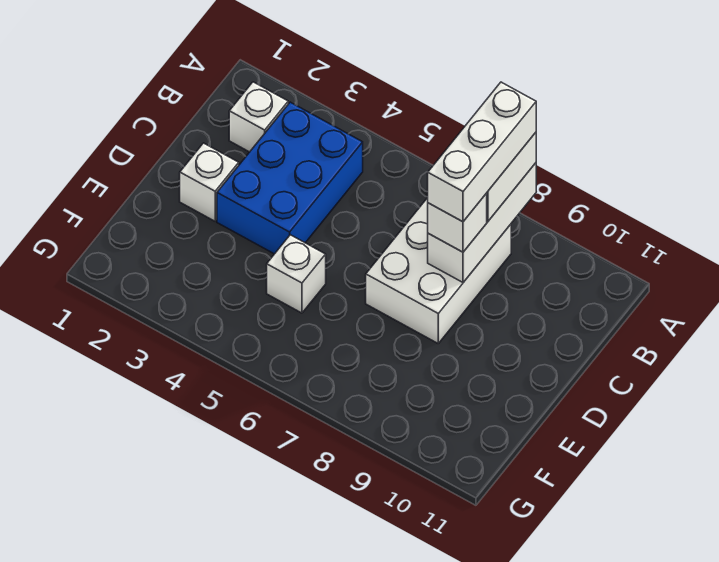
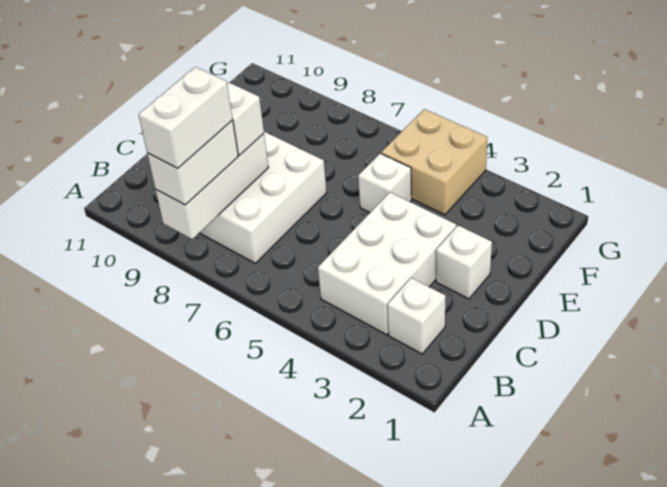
white brick A8:C8 level 4 -> white brick A8:B8 level 4
blue brick B3:D4 level 1 -> white brick B3:D4 level 1
none -> tan brick F4:G5 level 1

